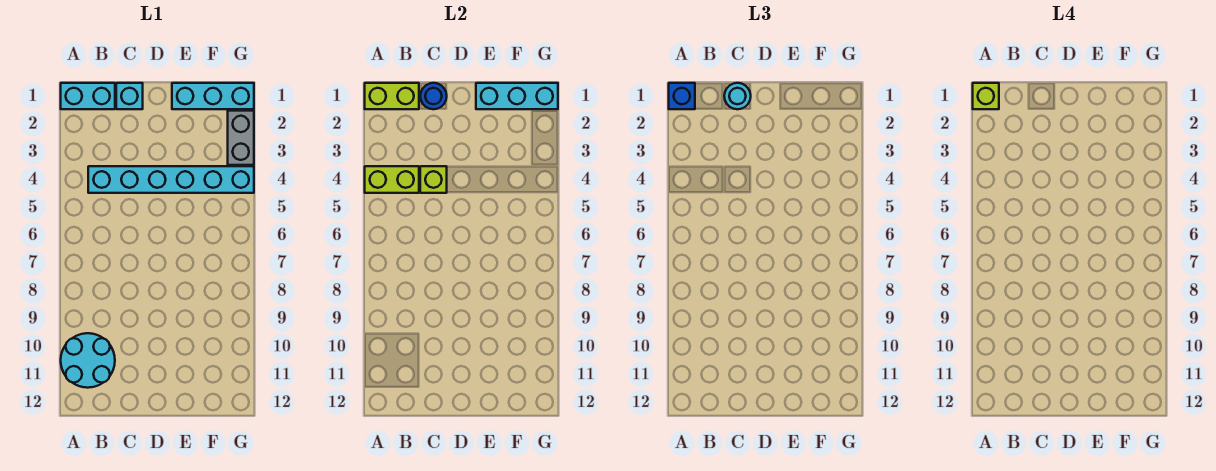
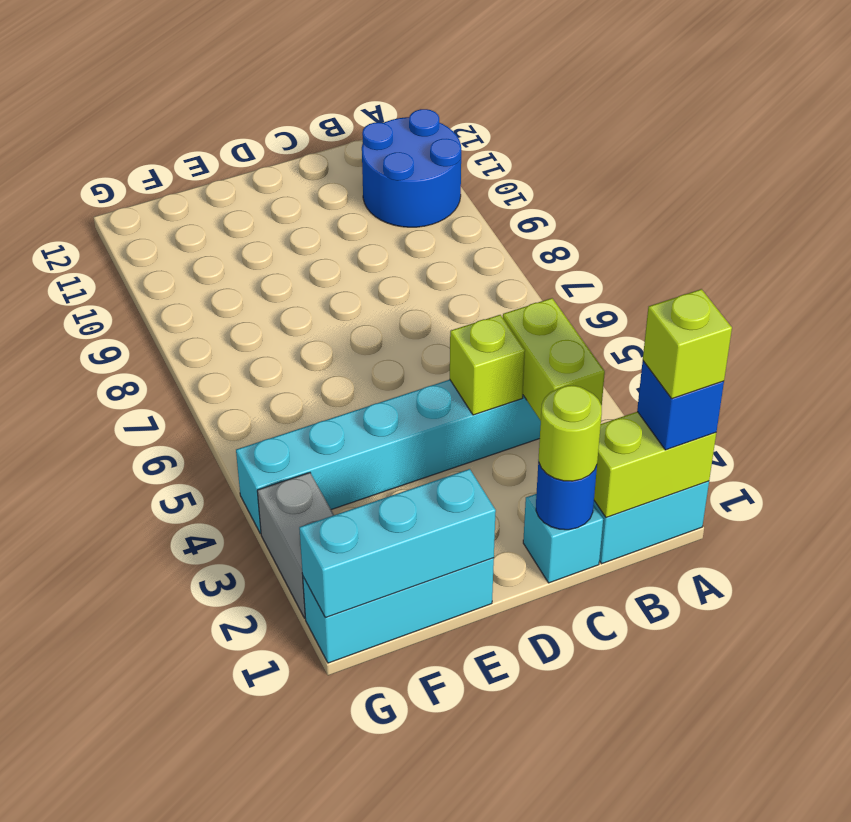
lime brick A4:B4 level 2 -> lime brick B3:B4 level 2
cyan round brick A10:B11 level 1 -> blue round brick A10:B11 level 1
cyan round brick C1 level 3 -> lime round brick C1 level 3

